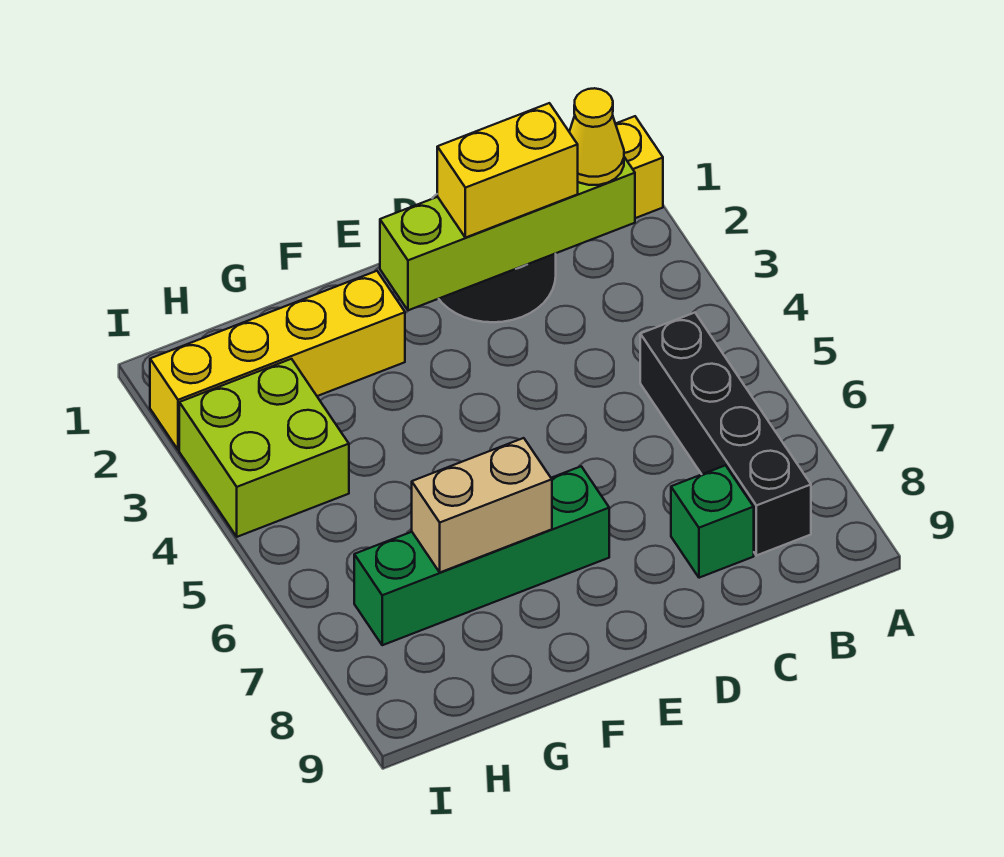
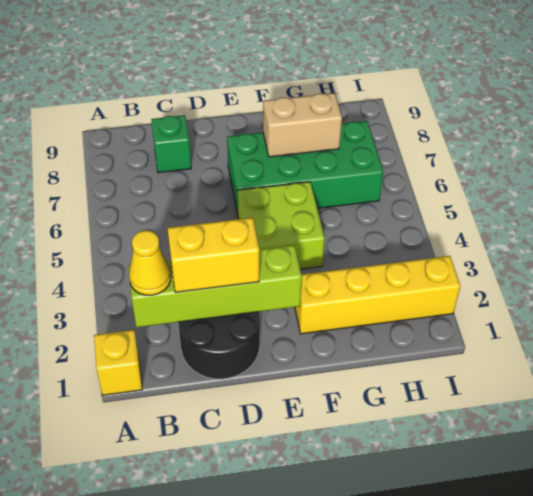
black brick B5:B8 level 1 -> none
green brick E7:H7 level 1 -> green brick E6:H7 level 1
lime brick H3:I4 level 1 -> lime brick E4:F5 level 1

